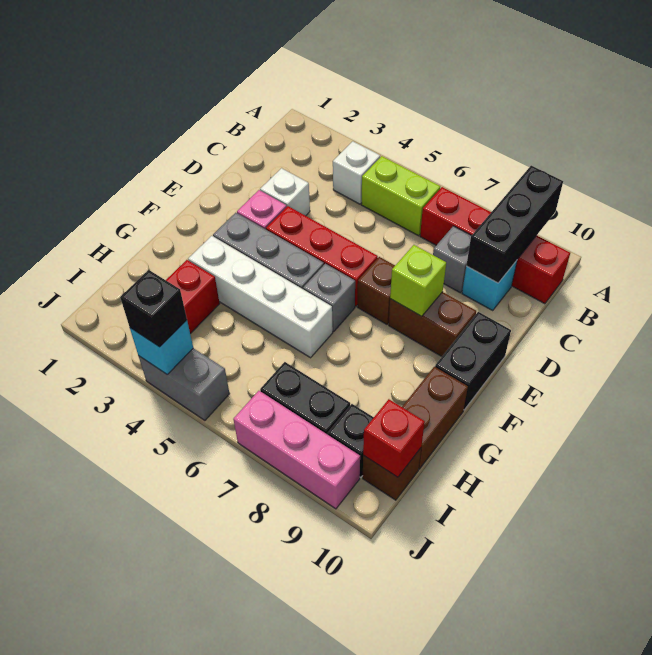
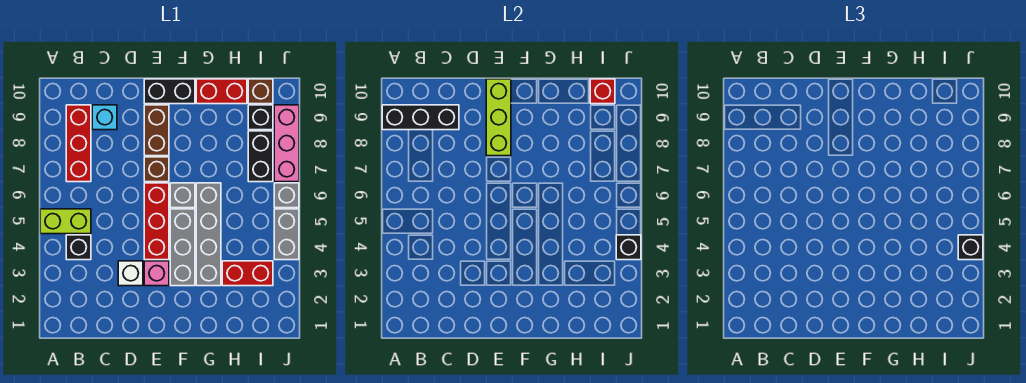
white brick B4 level 1 -> black brick B4 level 1
lime brick B5:B6 level 1 -> lime brick A5:B5 level 1
red brick B7:B10 level 1 -> red brick B7:B9 level 1
grey brick C8 level 1 -> grey brick J6 level 1
lime brick E8 level 2 -> lime brick E8:E10 level 2
white brick G3:G6 level 1 -> grey brick G3:G6 level 1
brown brick G10:H10 level 1 -> red brick G10:H10 level 1
cyan brick J4 level 2 -> black brick J4 level 2

